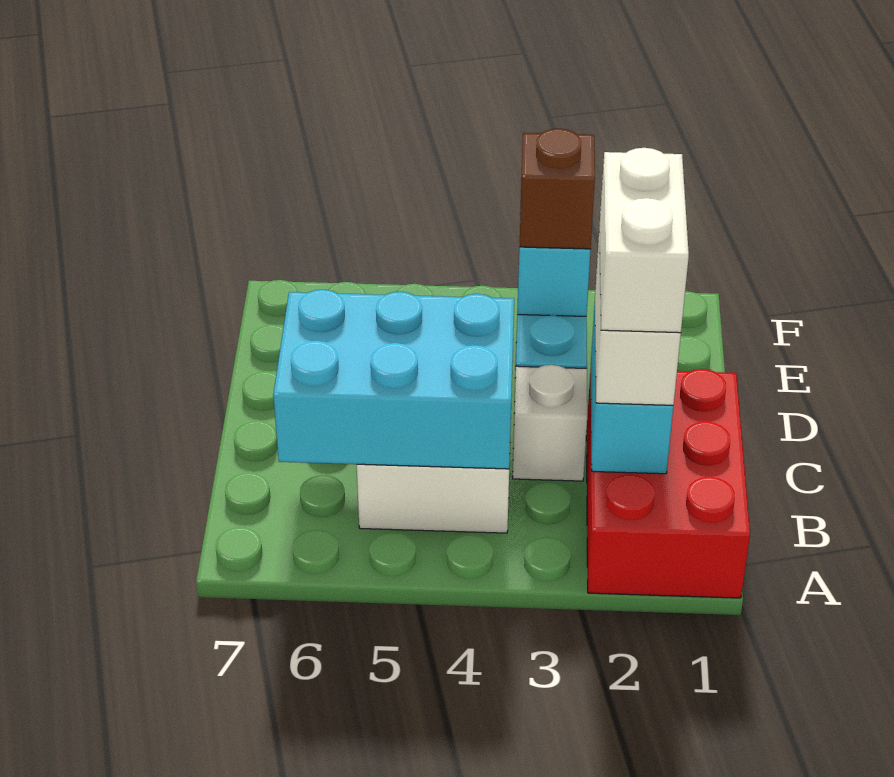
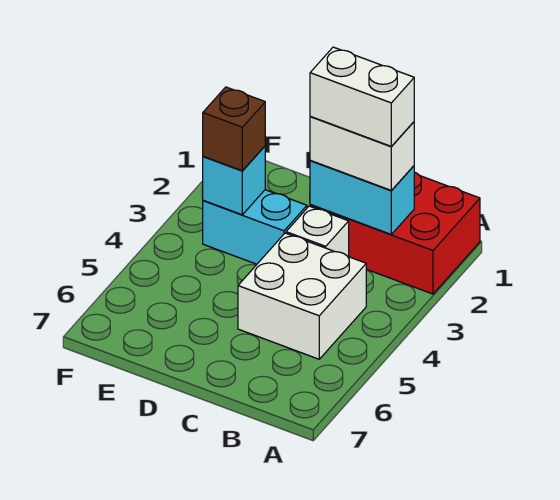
cyan brick B4:C6 level 2 -> none

